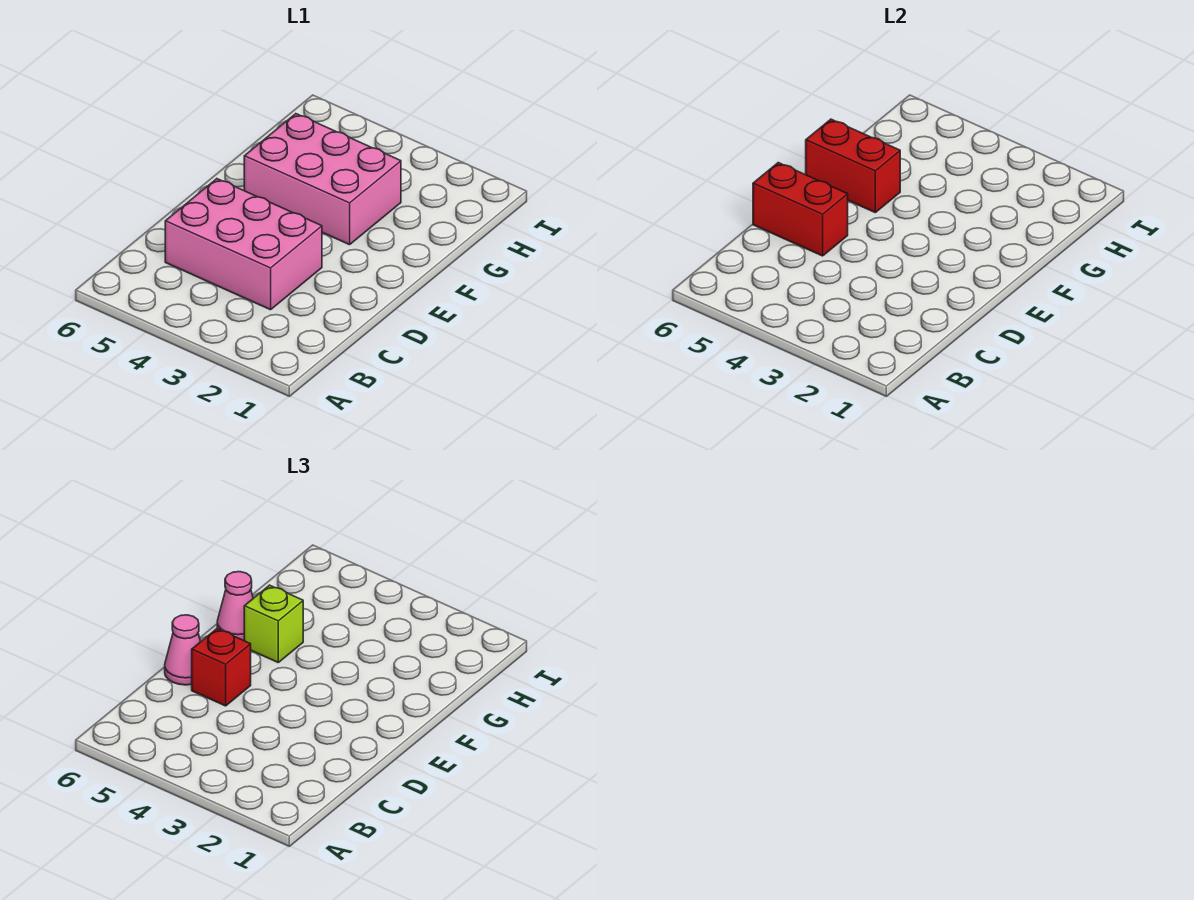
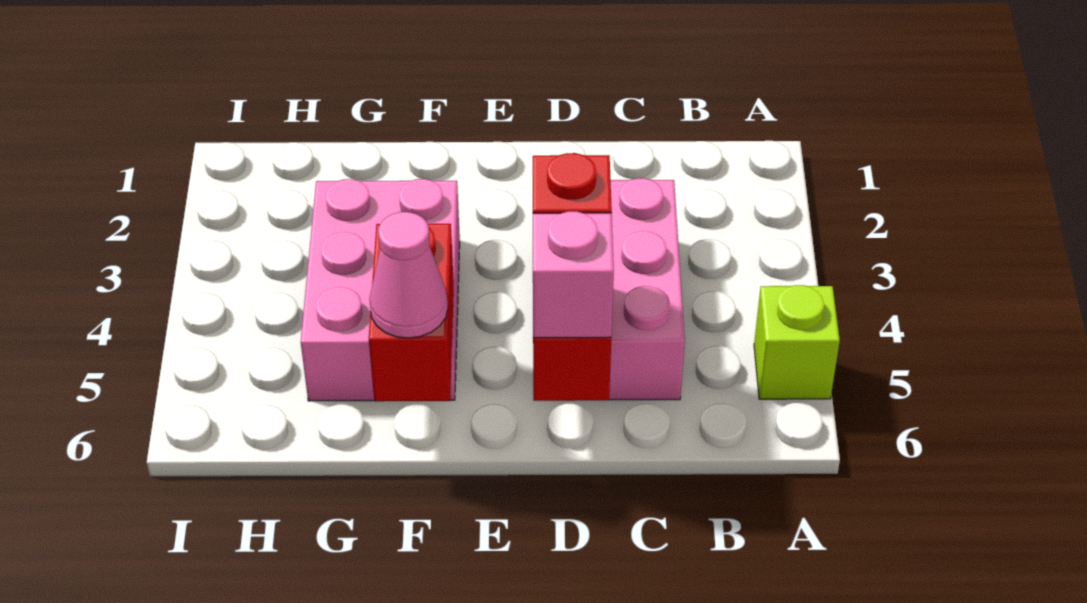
pink cone D6 level 3 -> pink brick D6 level 3
lime brick F5 level 3 -> lime brick A5 level 1

